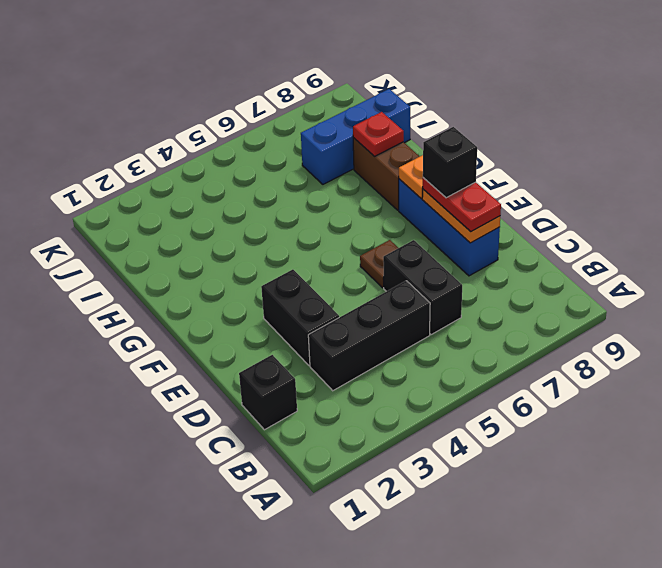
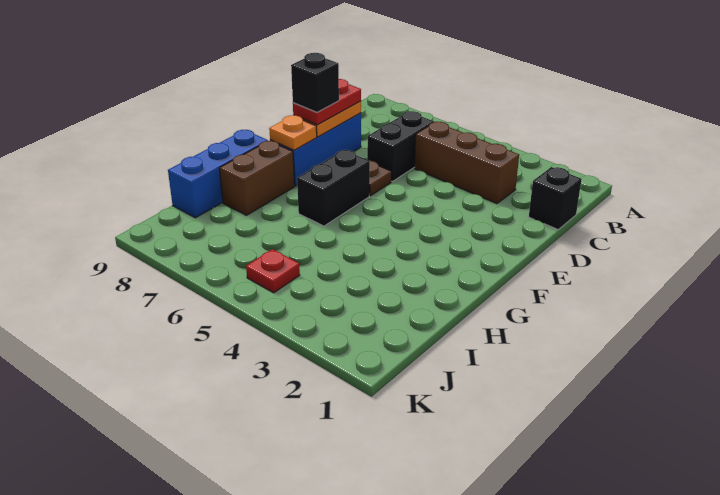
black brick C3:C5 level 1 -> brown brick C3:C5 level 1
black brick D3:E3 level 1 -> black brick F6:G6 level 1
red plate H8 level 2 -> red plate J5 level 1
blue brick I7:I9 level 1 -> blue brick G9:I9 level 1

